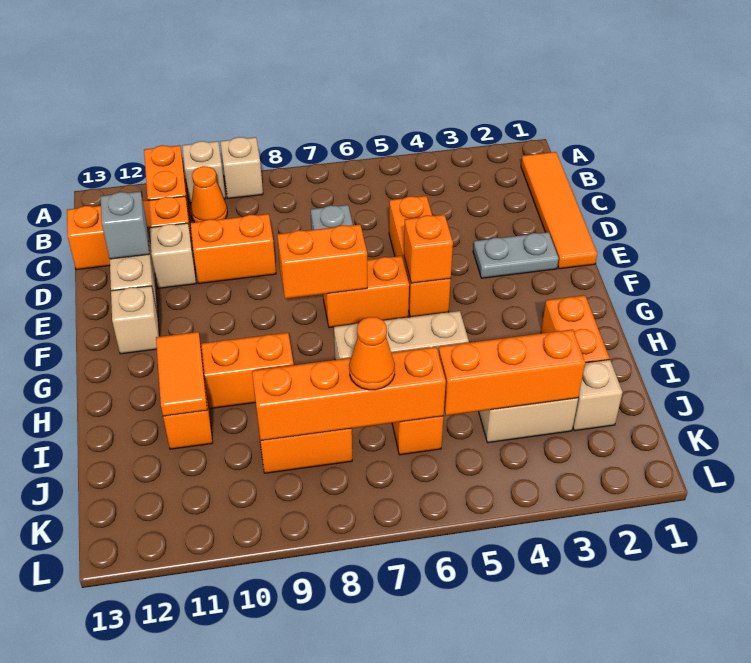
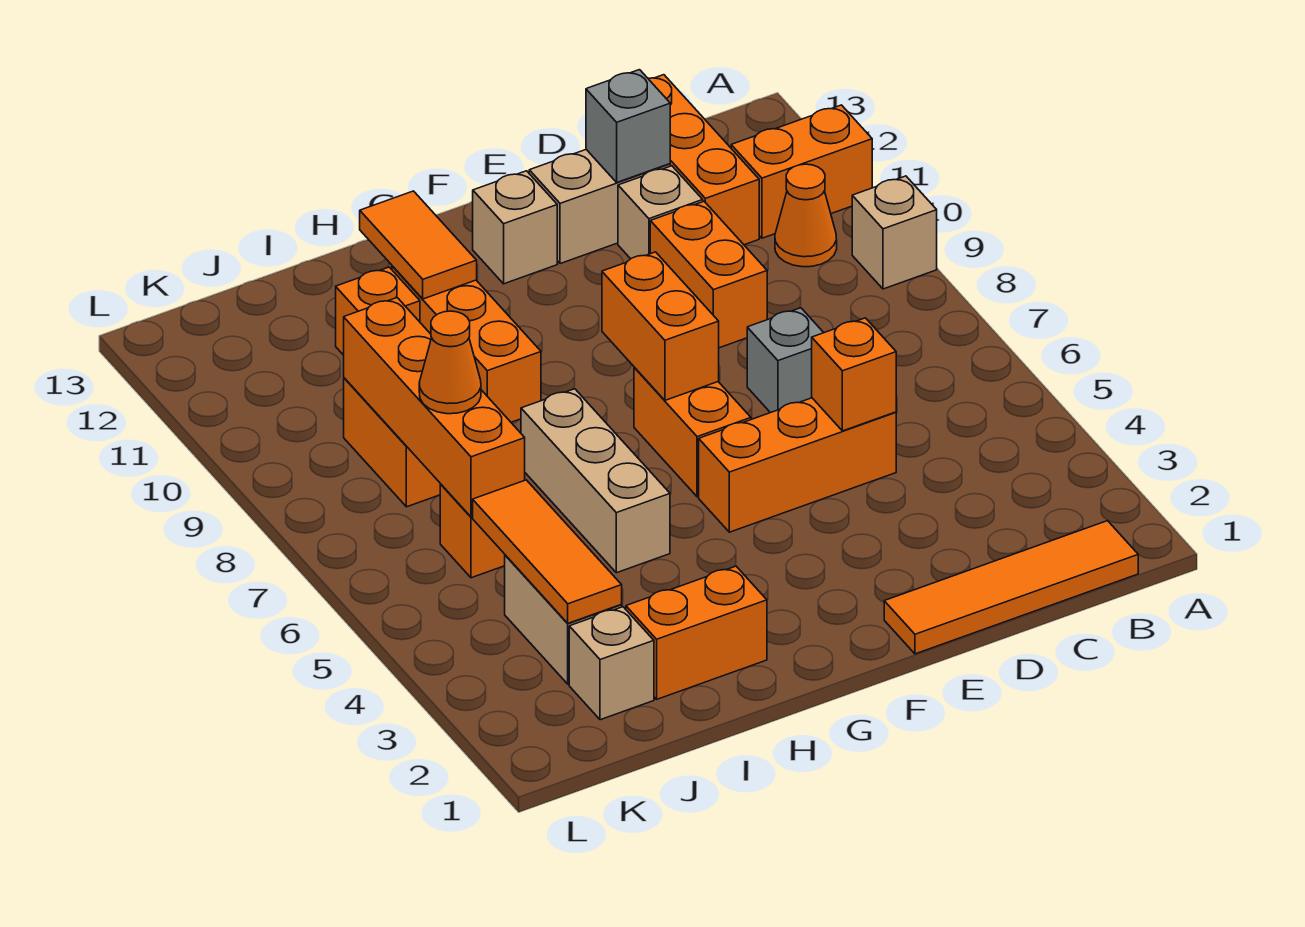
tan brick A10 level 1 -> none
grey plate E2:E3 level 1 -> none
orange brick F5 level 2 -> orange brick D5 level 2
orange tile H11:I11 level 2 -> orange tile H11:H12 level 2
orange brick J3:J5 level 2 -> orange tile J3:J5 level 2

